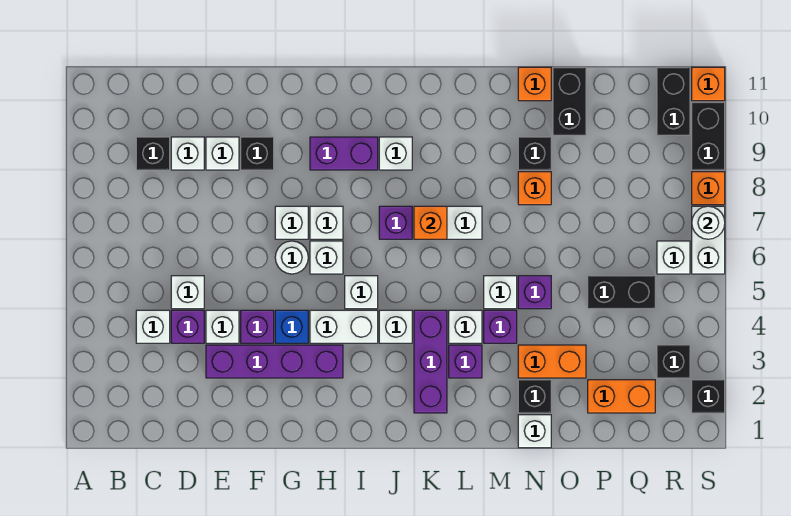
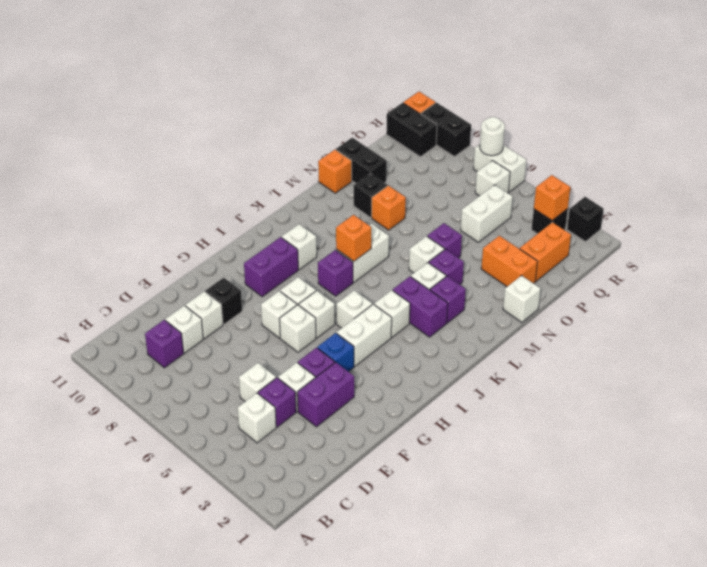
black brick C9 level 1 -> purple brick C9 level 1
purple brick E3:H3 level 1 -> purple brick E3:F3 level 1
white round brick G6 level 1 -> white brick G6 level 1
purple brick K2:K4 level 1 -> purple brick K3:K4 level 1
black brick N2 level 1 -> none
orange brick N3:O3 level 1 -> orange brick O2:O3 level 1
black brick P5:Q5 level 1 -> white brick P5:Q5 level 1
orange brick S8 level 1 -> orange brick R3 level 2

